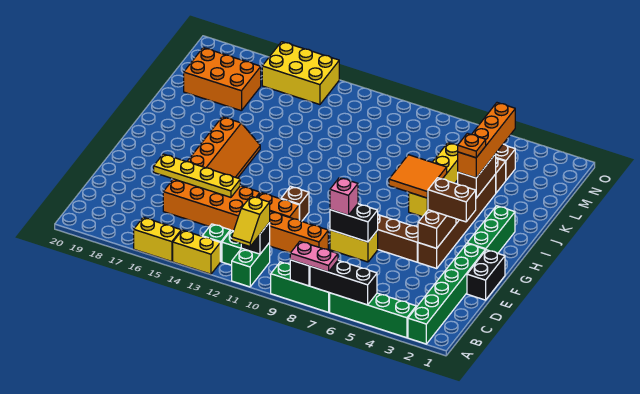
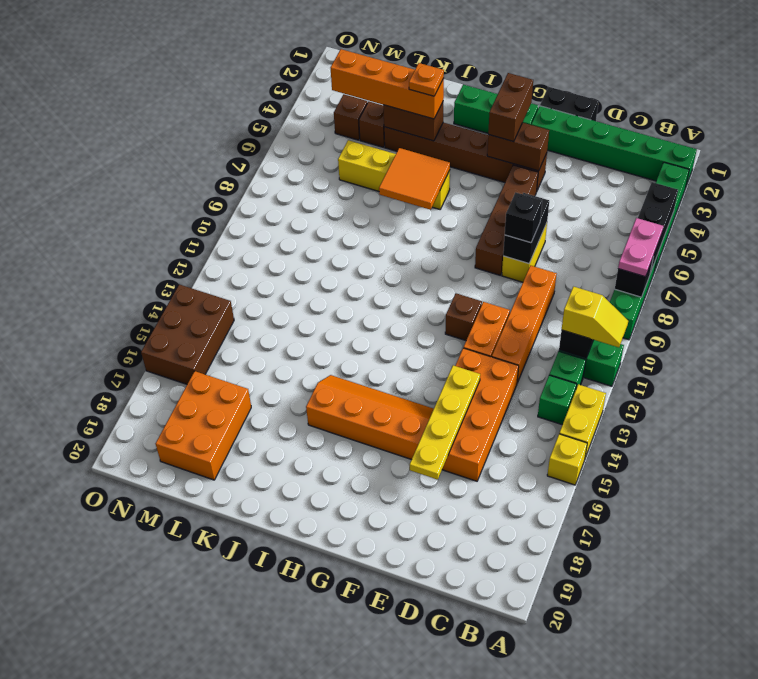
yellow brick A15:A16 level 1 -> yellow brick A15 level 1
pink brick E8 level 3 -> black brick E8 level 3
yellow brick N14:O16 level 1 -> brown brick N14:O16 level 1

